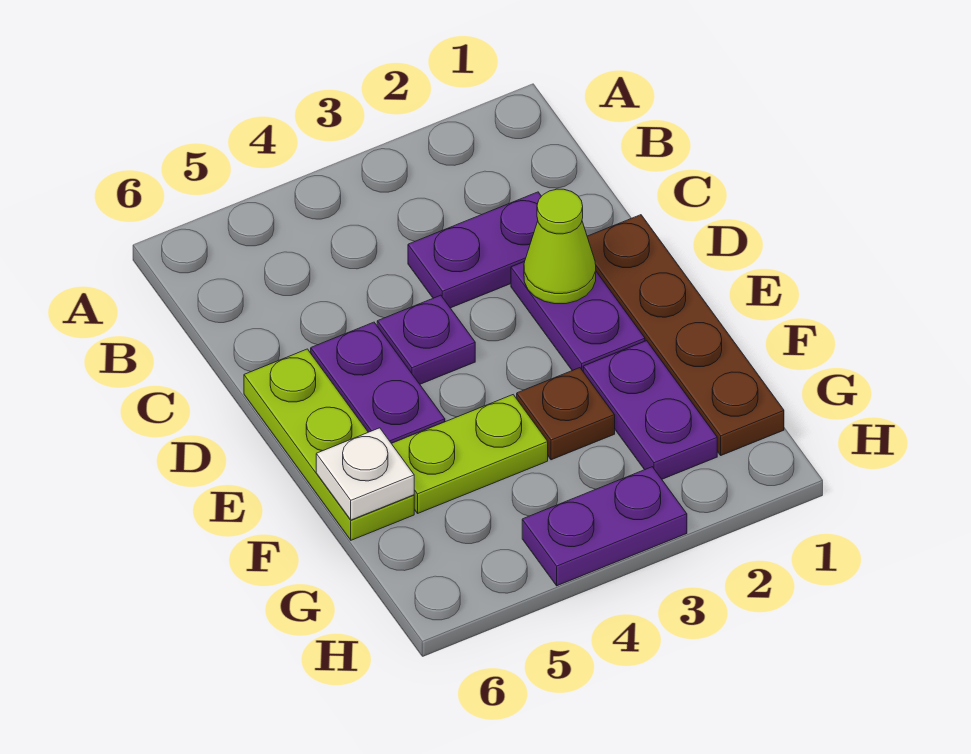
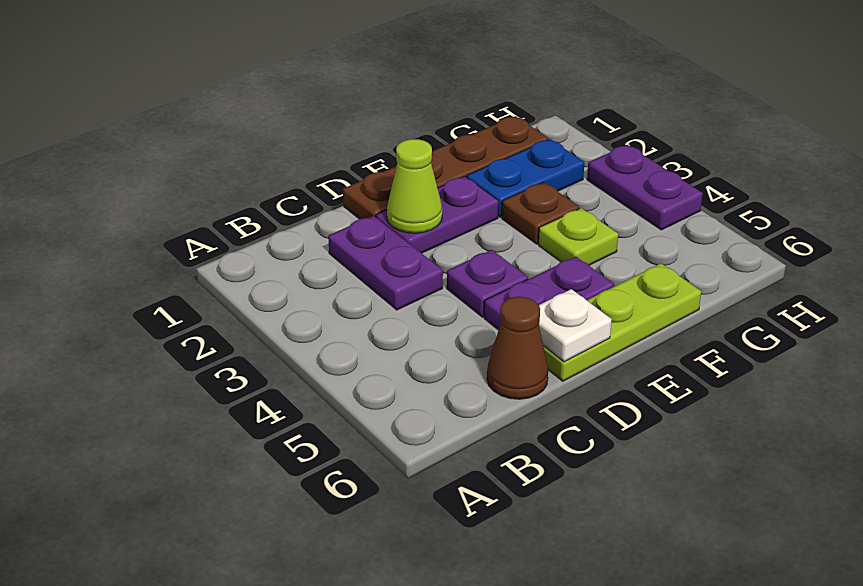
none -> brown cone C6 level 1
purple plate F2:G2 level 1 -> blue plate F2:G2 level 1
lime plate F4:F5 level 1 -> lime plate F4 level 1
white plate F6 level 2 -> white plate D6 level 2

